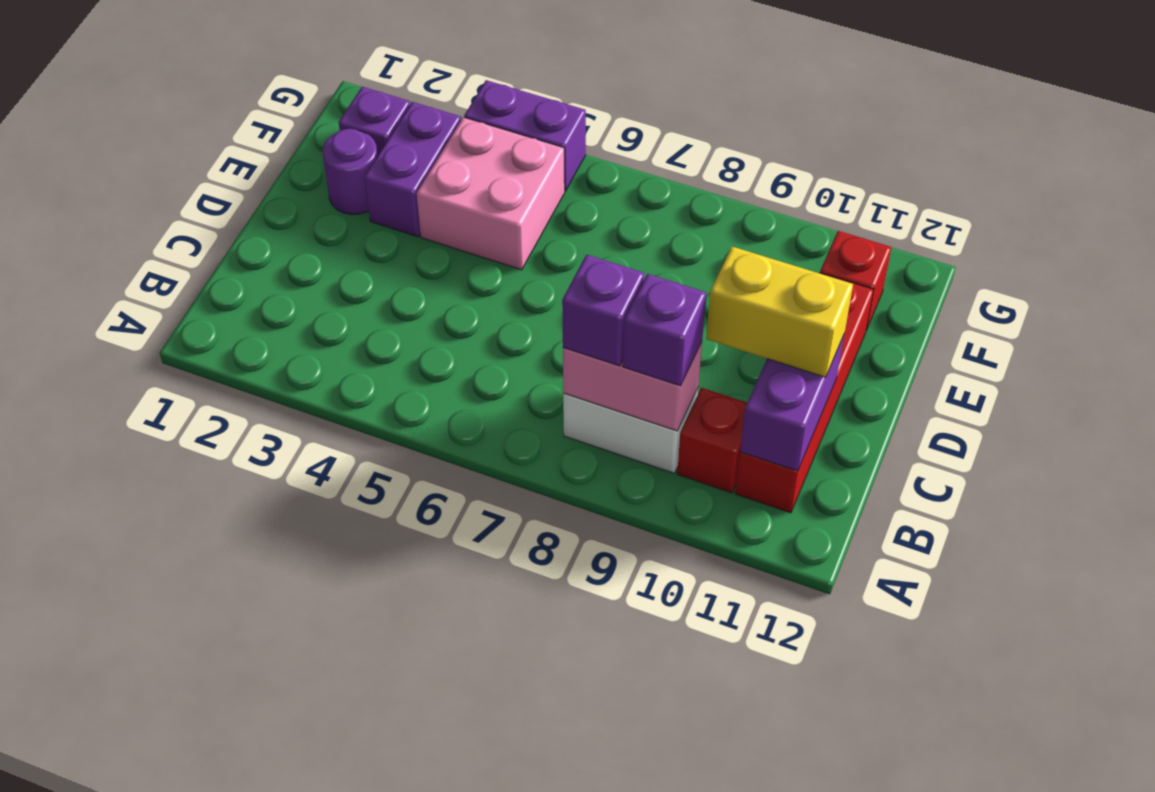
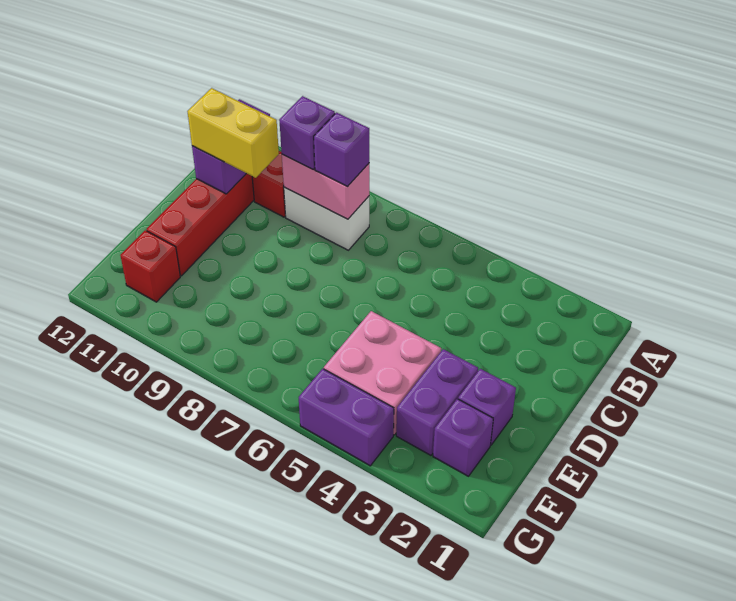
purple round brick E2 level 1 -> purple brick E2 level 1

